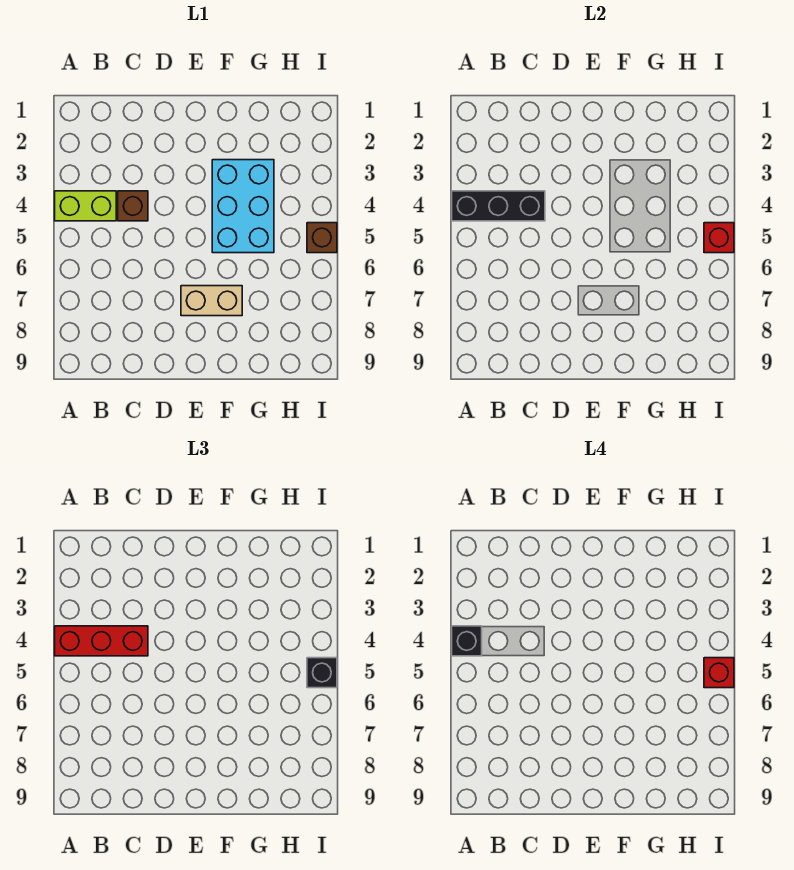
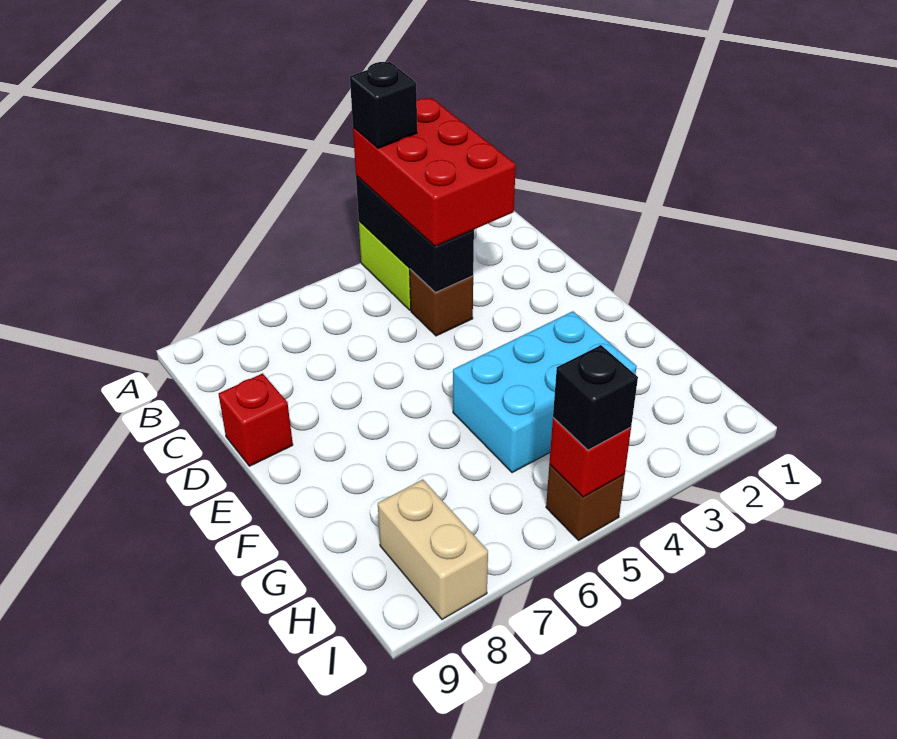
red brick A4:C4 level 3 -> red brick A3:C4 level 3
tan brick E7:F7 level 1 -> tan brick H8:I8 level 1
red brick I5 level 4 -> red brick D9 level 1

